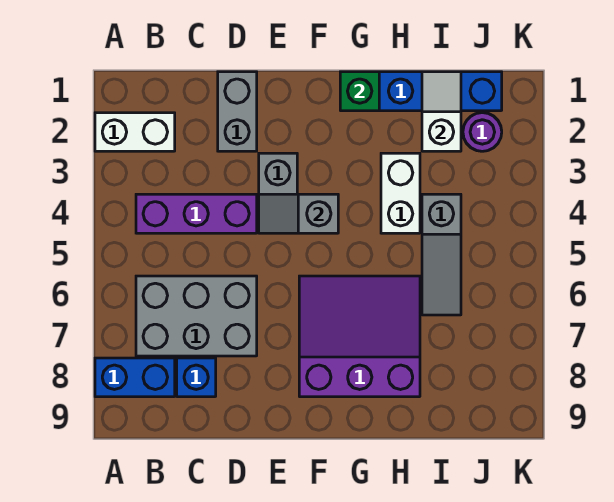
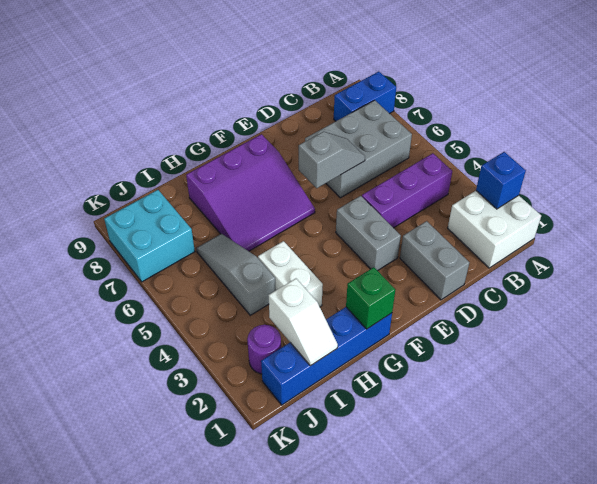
white brick A2:B2 level 1 -> white brick A1:B2 level 1
blue brick C8 level 1 -> blue brick A2 level 2
grey slope E4:F4 level 2 top F -> grey slope D6:E6 level 2 top E
none -> cyan brick J7:K8 level 1

